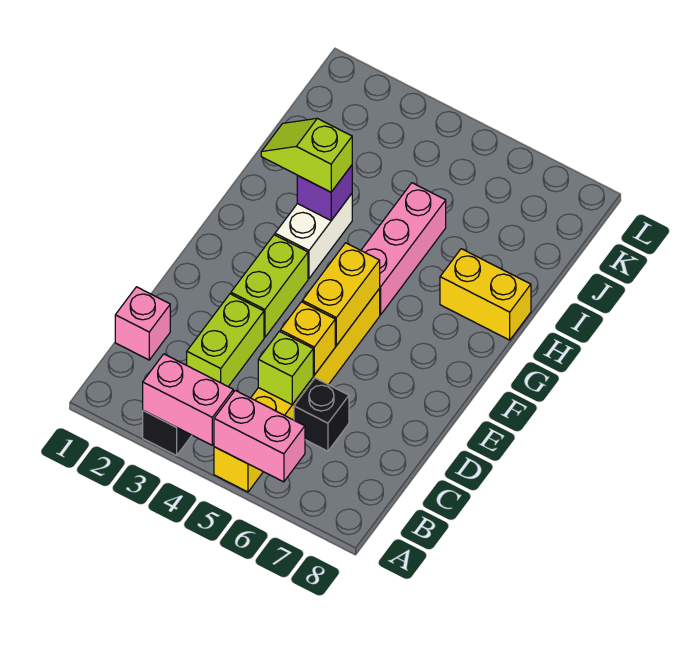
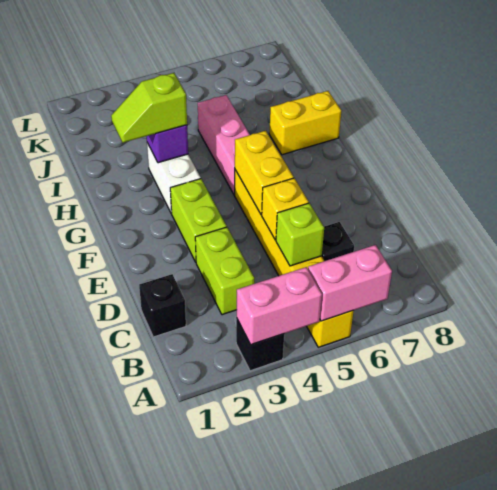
pink brick C1 level 1 -> black brick C1 level 1

